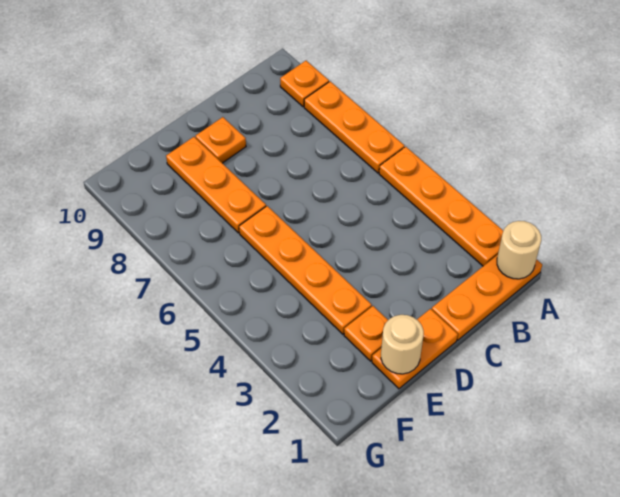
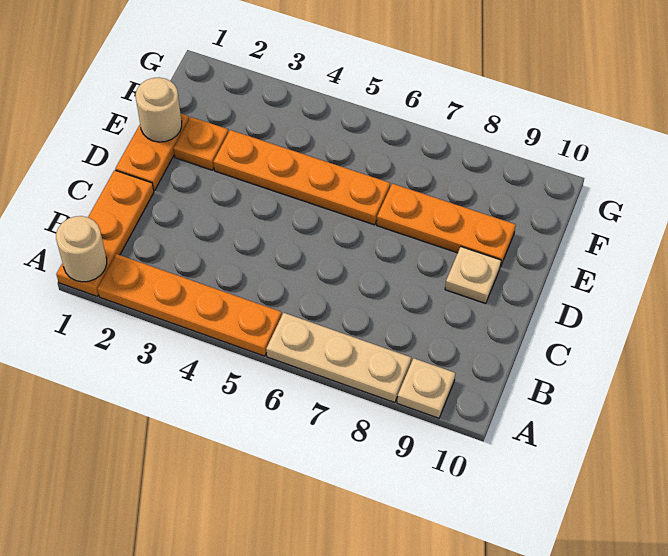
orange plate A6:A8 level 1 -> tan plate A6:A8 level 1
orange plate A9 level 1 -> tan plate A9 level 1
orange plate D9 level 1 -> tan plate D9 level 1

